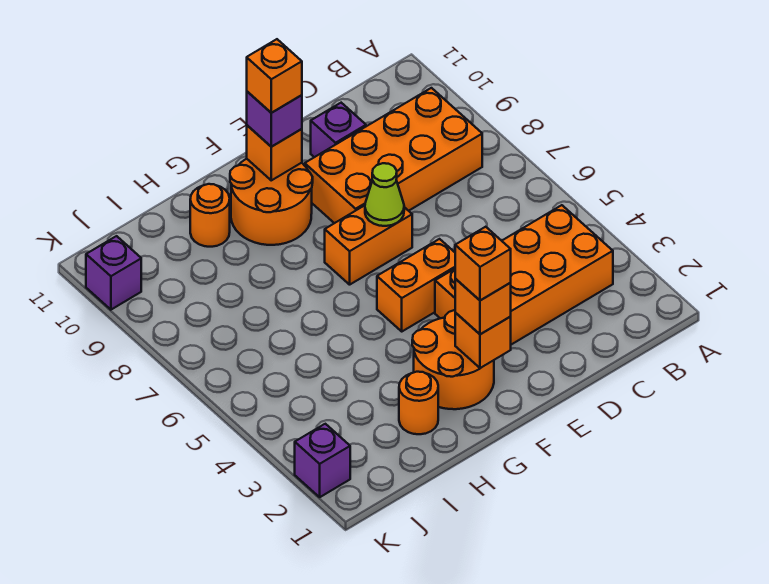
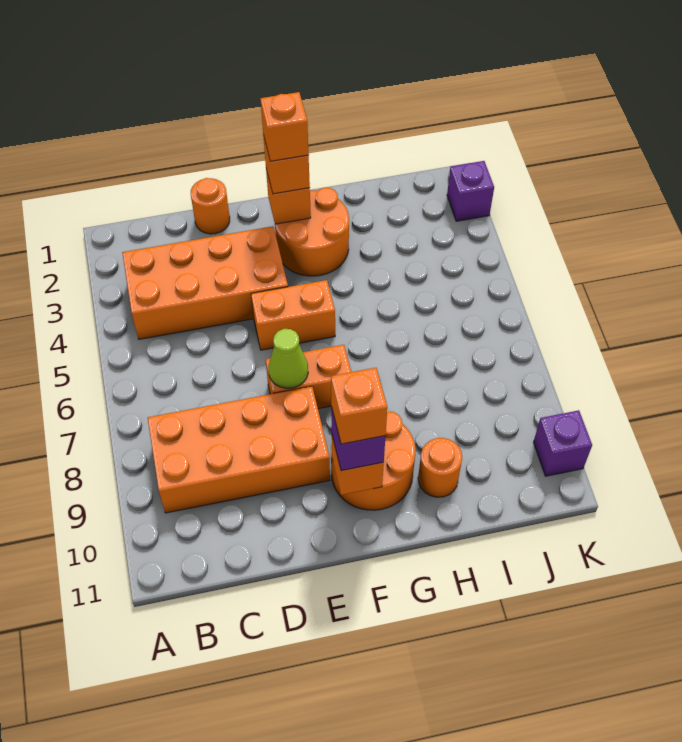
purple brick D10 level 1 -> none
orange round brick H2 level 1 -> orange round brick D1 level 1

